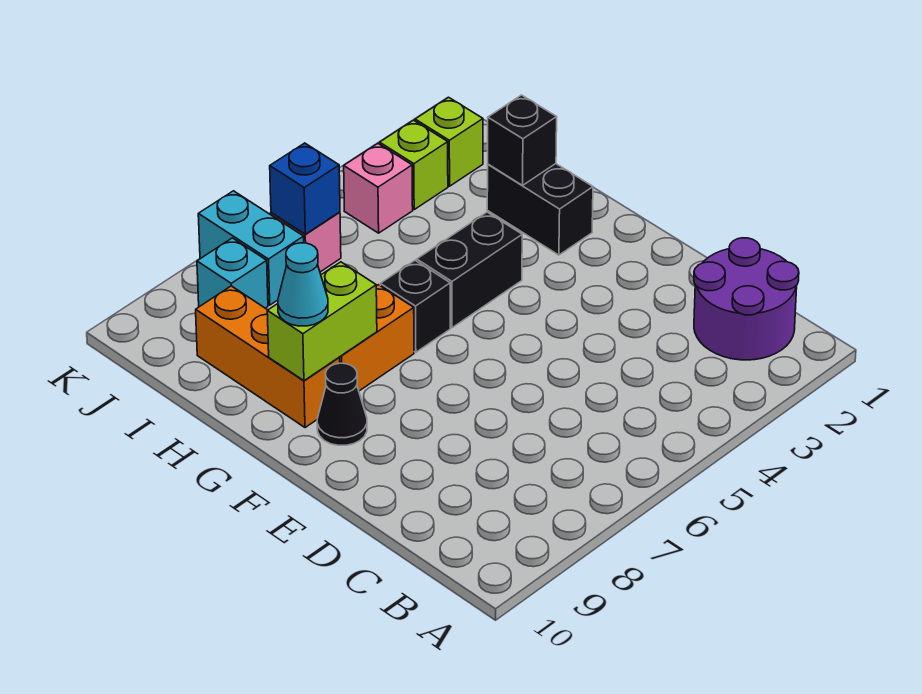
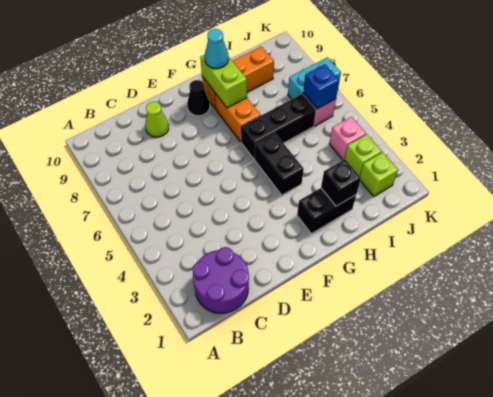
none -> lime cone D9 level 1
black brick G6 level 1 -> black brick G6:I6 level 1
cyan brick J8 level 1 -> none

